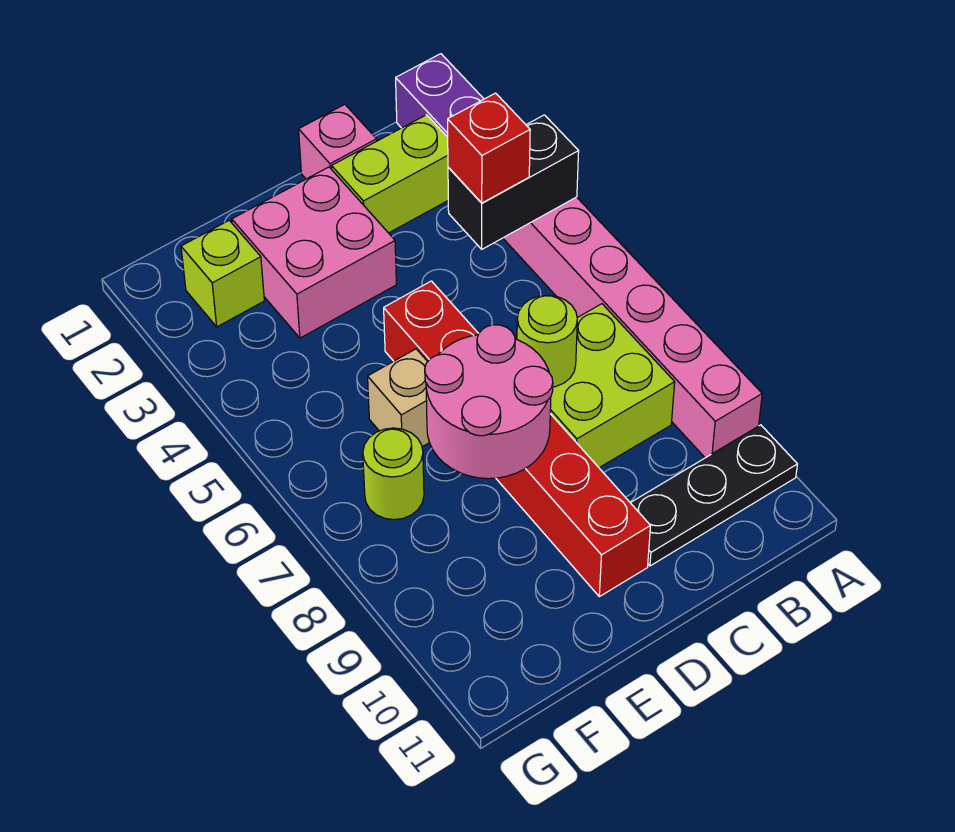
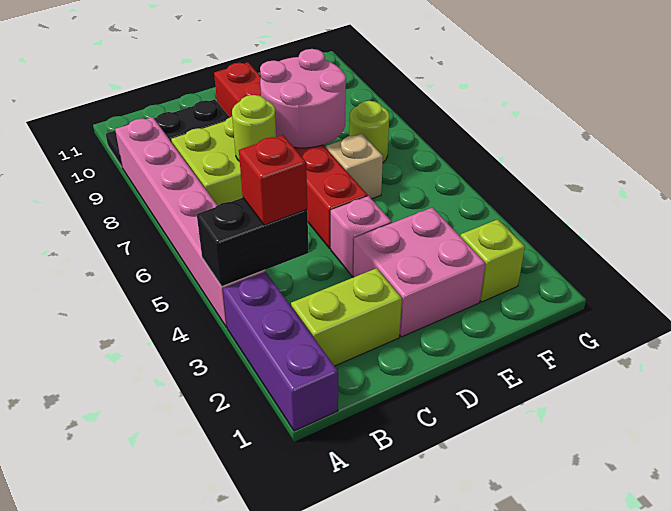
pink brick C1 level 1 -> pink brick D4 level 1

